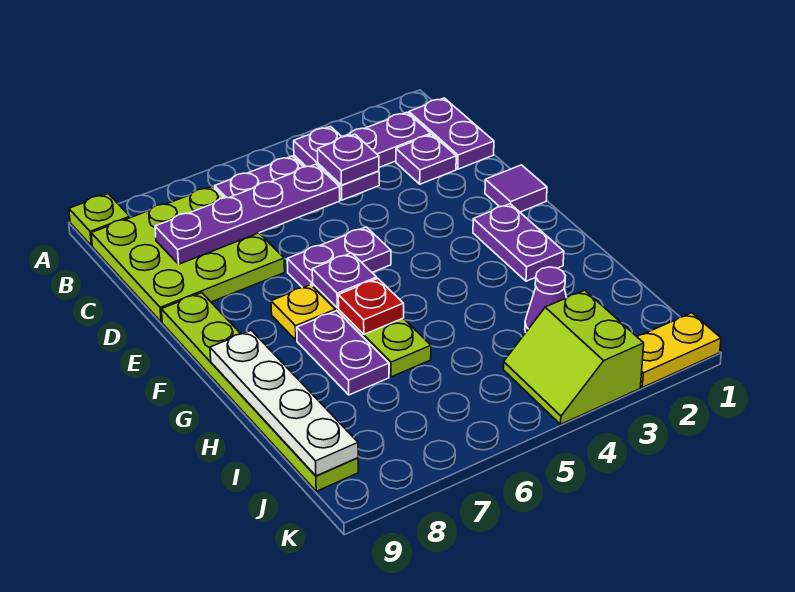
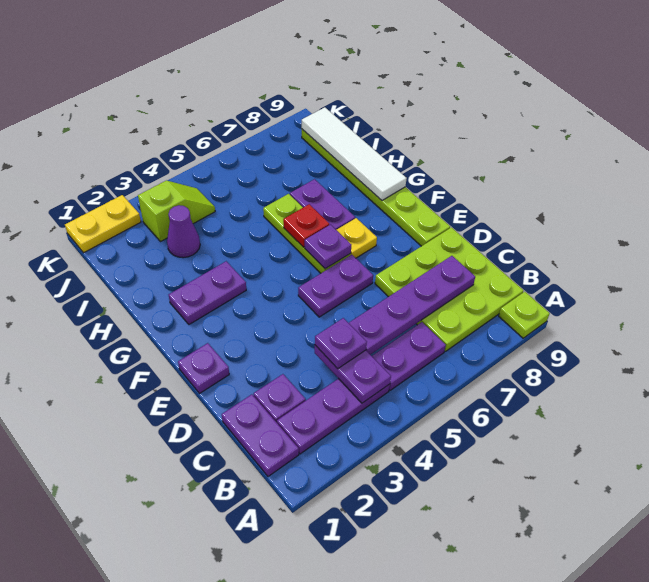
purple tile E1 level 1 -> purple plate E1 level 1
purple plate F2:G2 level 1 -> purple plate G2:G3 level 1
white plate G9:J9 level 2 -> white tile G9:J9 level 2
lime slope J3:K4 level 1 top 3 -> lime slope J3:J4 level 1 top 3

